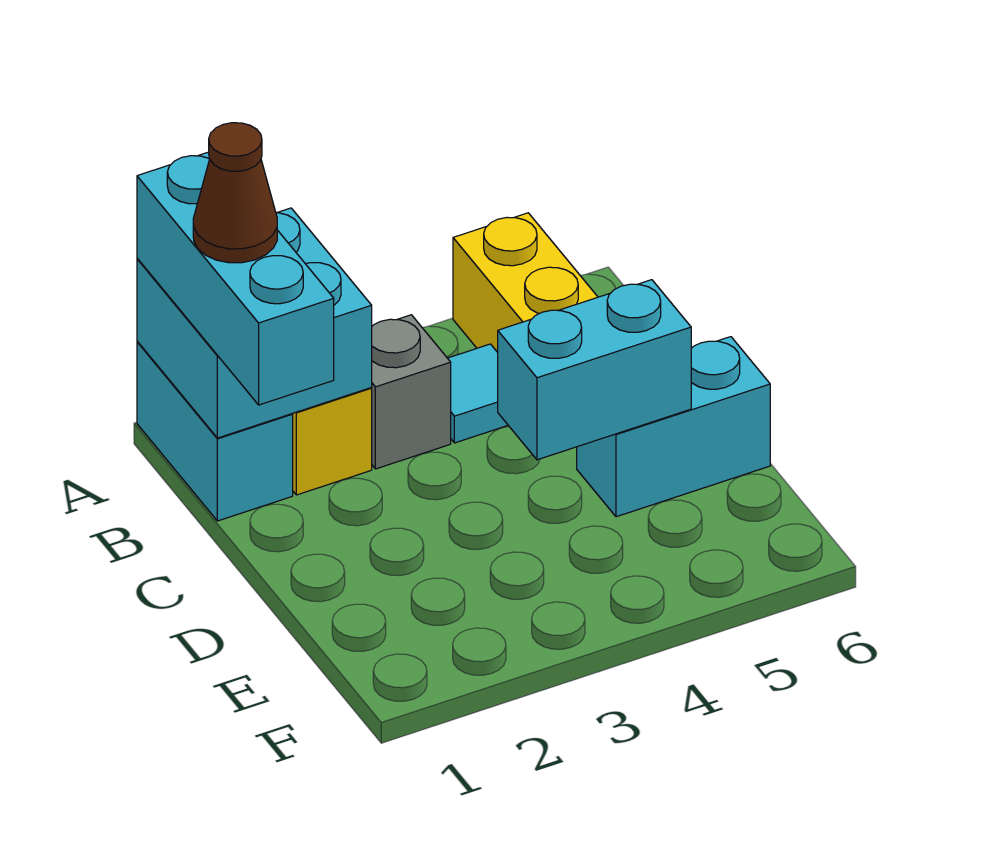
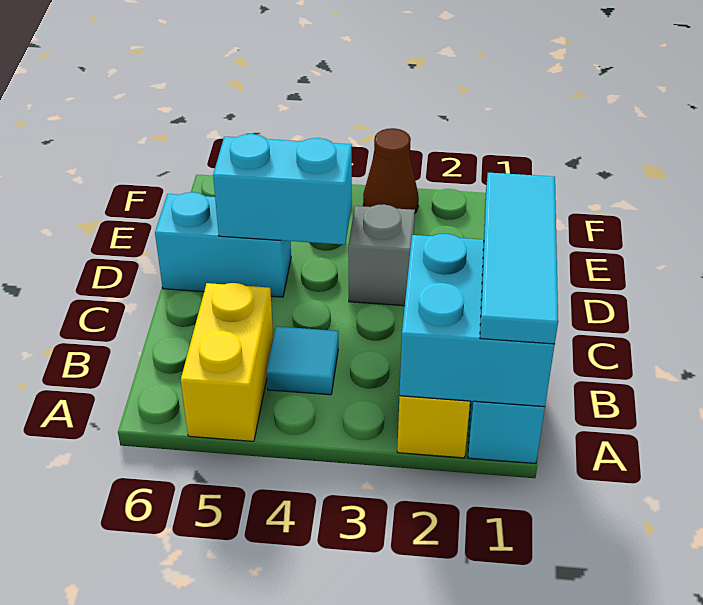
cyan brick A1:C1 level 3 -> cyan tile A1:C1 level 3
brown cone B1 level 4 -> brown cone F3 level 1
grey brick B3 level 1 -> grey brick D3 level 1

